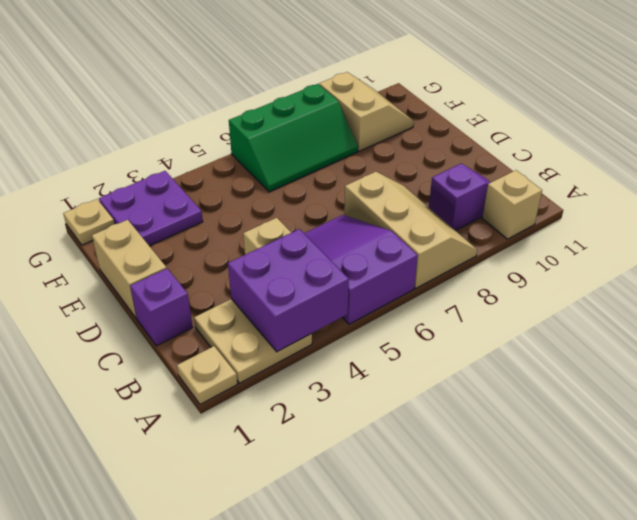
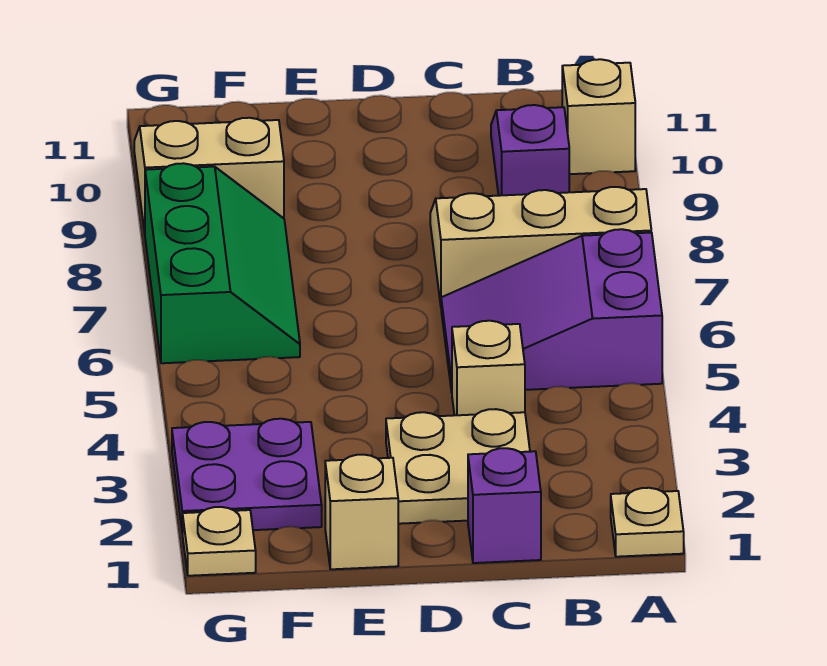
tan plate A2:B3 level 1 -> tan plate C2:D3 level 1
purple brick A3:B4 level 2 -> none
tan brick D1:E1 level 1 -> tan brick E1 level 1

